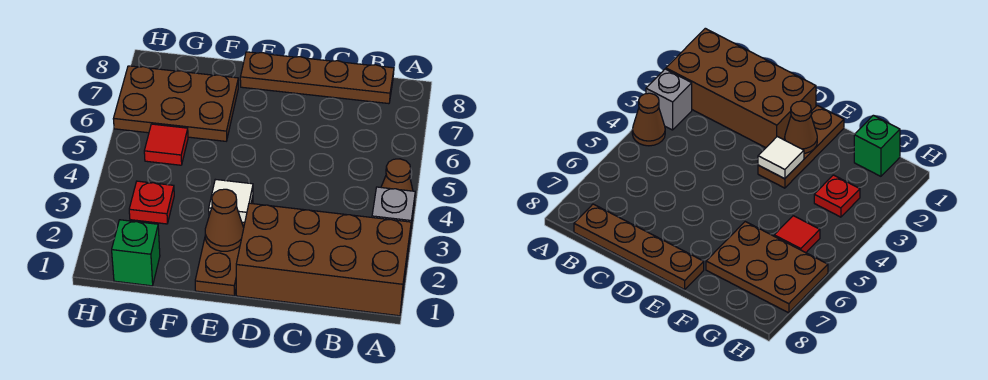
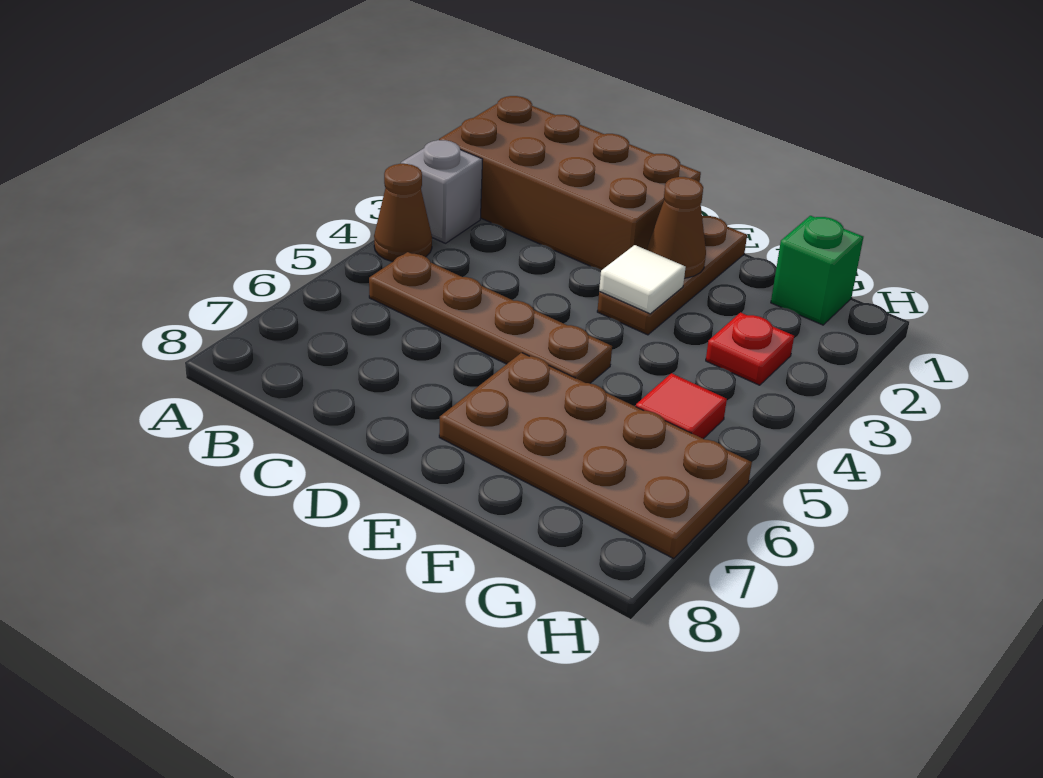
brown plate B8:E8 level 1 -> brown plate B5:E5 level 1
brown plate F6:H7 level 1 -> brown plate E6:H7 level 1

